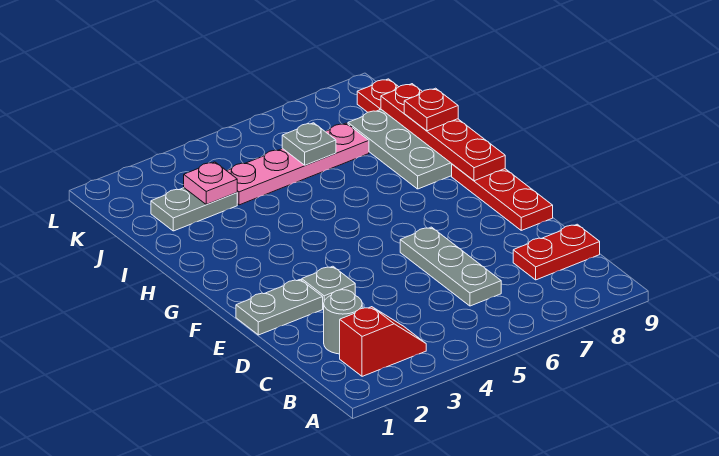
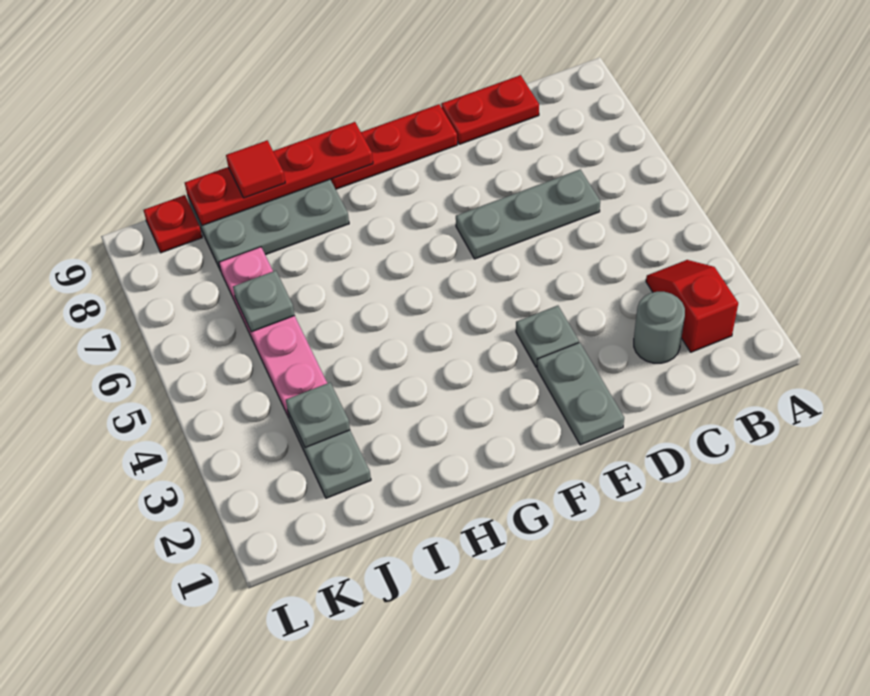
red plate C8:C9 level 1 -> red plate C9:D9 level 1
red plate I9 level 3 -> red tile I9 level 3
pink plate J3 level 2 -> grey plate J3 level 2

